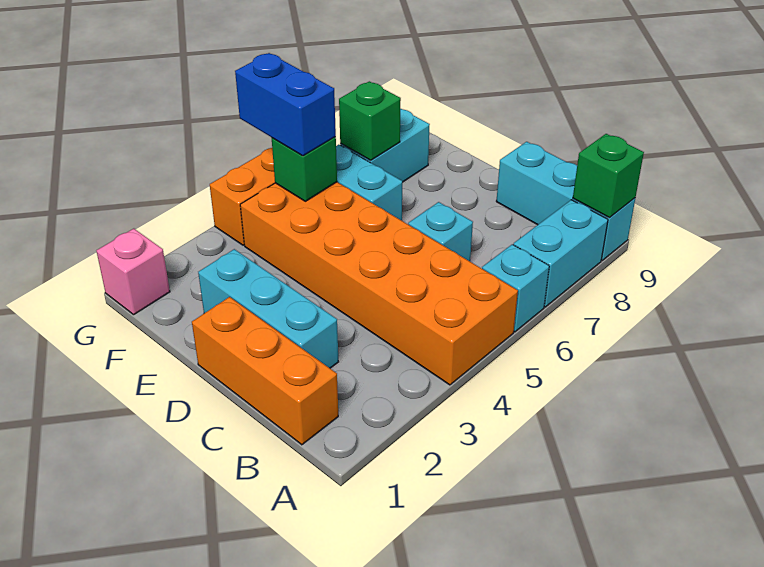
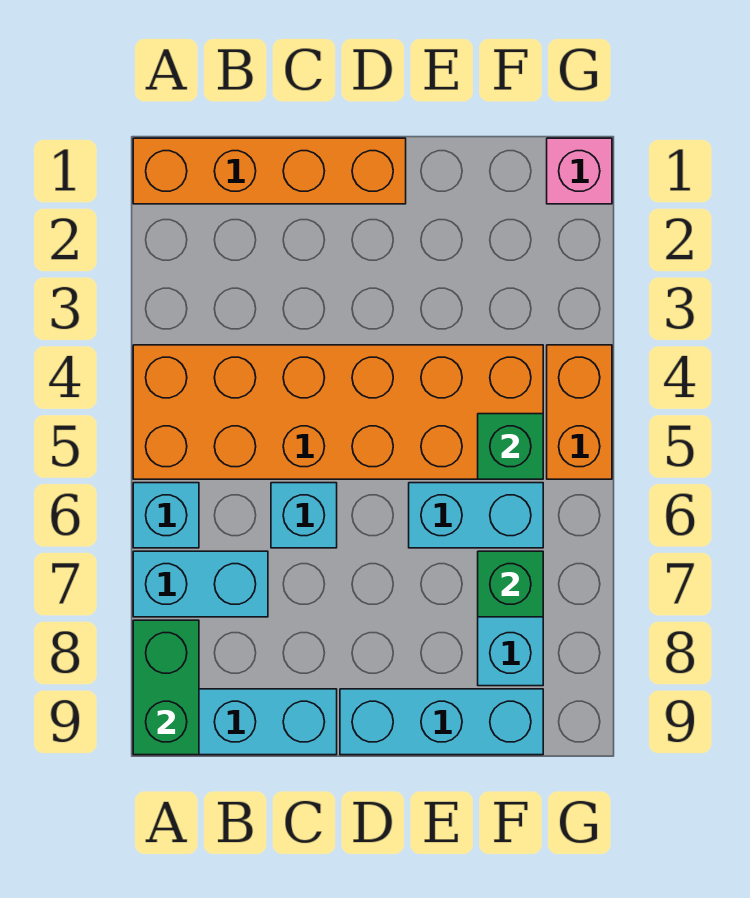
cyan brick A7:A8 level 1 -> cyan brick A7:B7 level 1
green brick A9 level 2 -> green brick A8:A9 level 2
orange brick B1:D1 level 1 -> orange brick A1:D1 level 1
cyan brick C2:E2 level 1 -> cyan brick D9:F9 level 1
blue brick F5:G5 level 3 -> none

